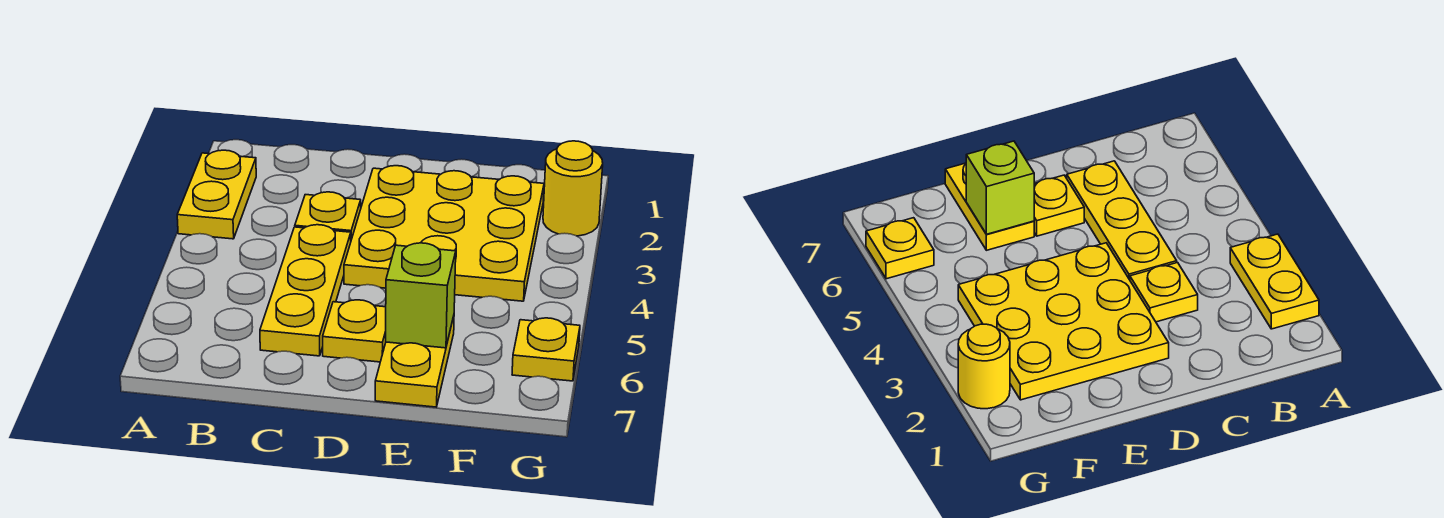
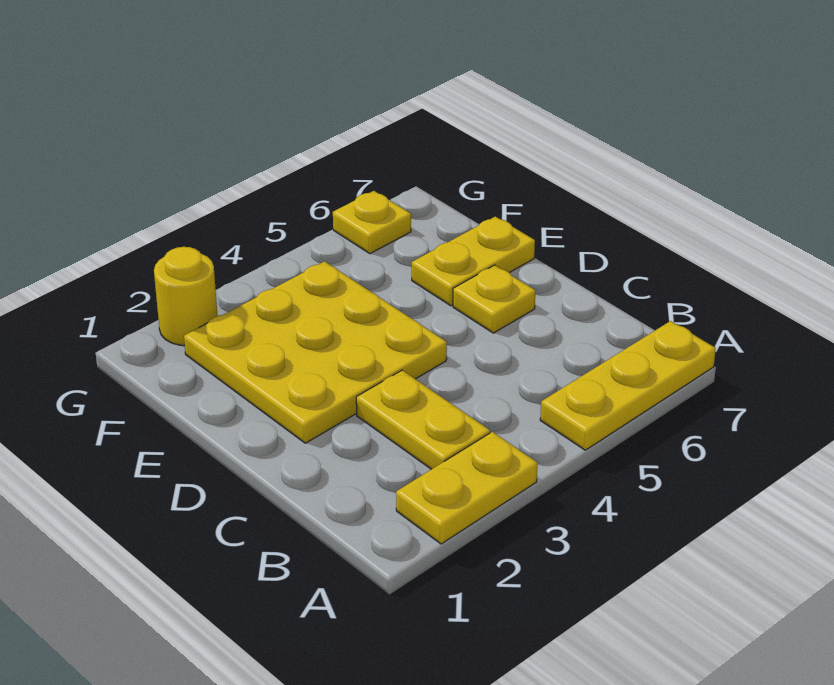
yellow plate C3 level 1 -> yellow plate B3:C3 level 1
yellow plate C4:C6 level 1 -> yellow plate A5:A7 level 1
lime brick E6 level 2 -> none

